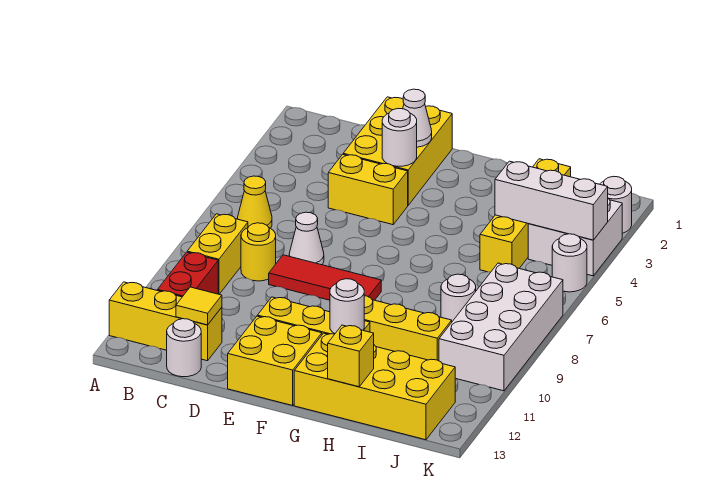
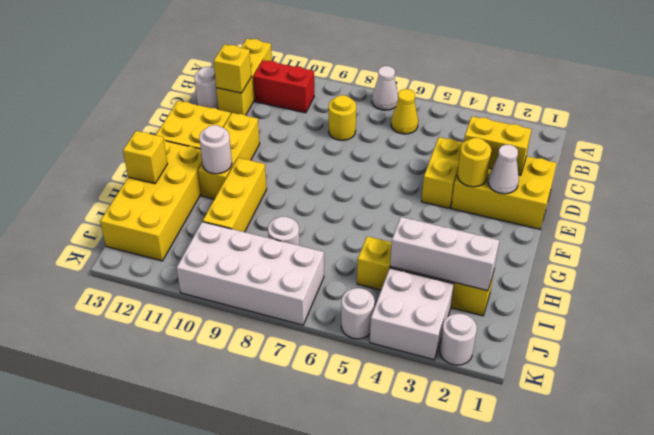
yellow brick B8:B9 level 1 -> yellow brick D2:D3 level 2
yellow tile C12 level 2 -> yellow brick C12 level 2
white cone D7 level 1 -> white cone A7 level 1
red tile D8:F8 level 1 -> none
white round brick E3 level 2 -> yellow round brick E3 level 2
white brick I4:K4 level 2 -> white brick I2:I4 level 2

